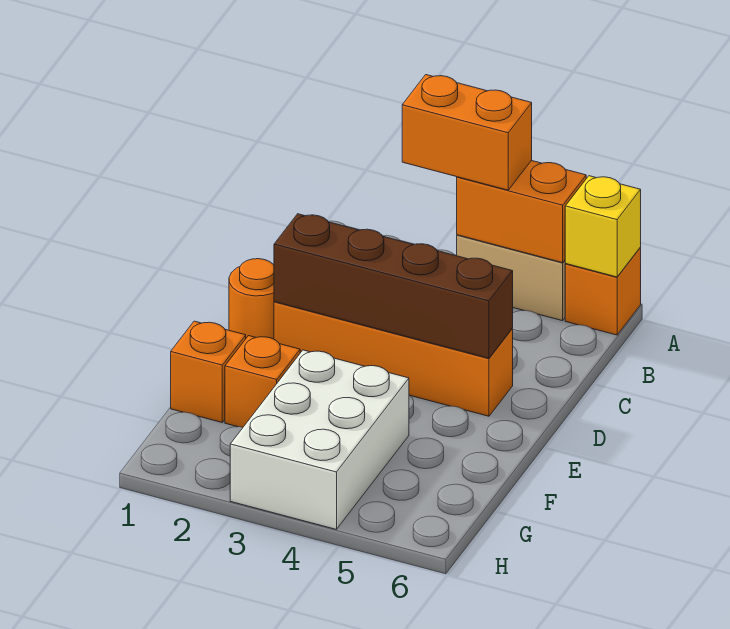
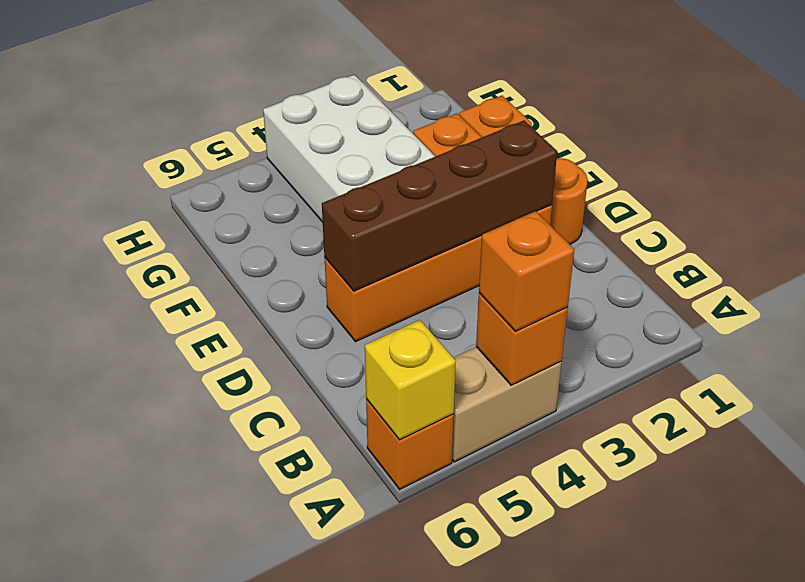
orange brick A3:A4 level 3 -> orange brick A4 level 3
orange brick A4:A5 level 2 -> orange brick A4 level 2

